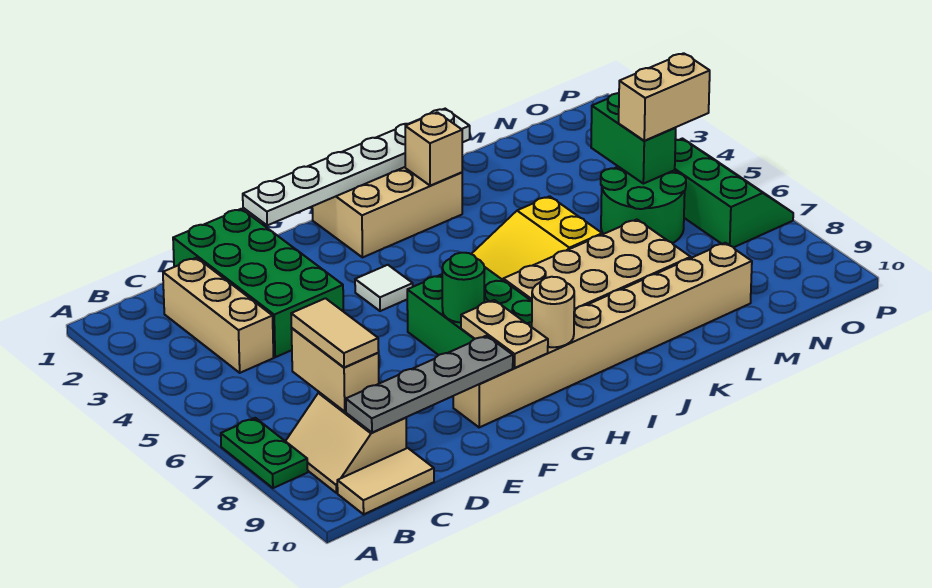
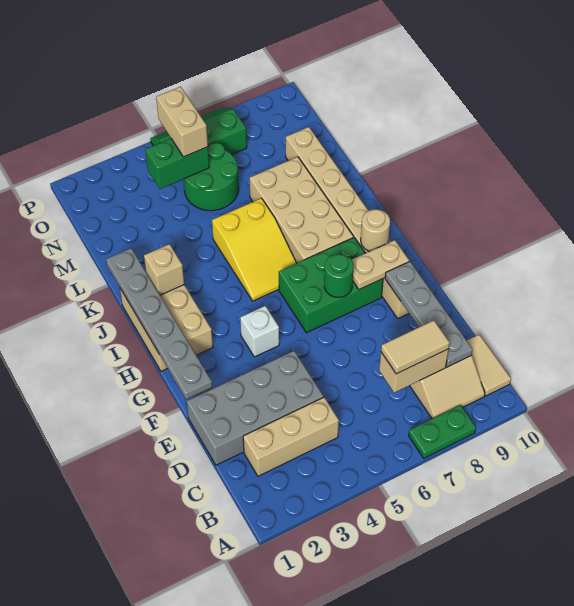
green brick D1:E4 level 1 -> grey brick D1:E4 level 1
white plate F1:K1 level 2 -> grey plate F1:K1 level 2
white tile G4 level 1 -> white brick G4 level 1

